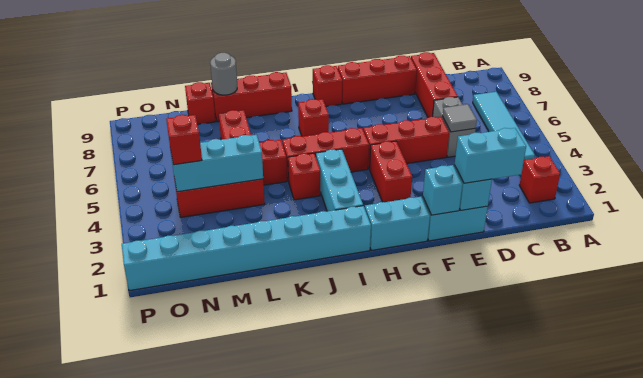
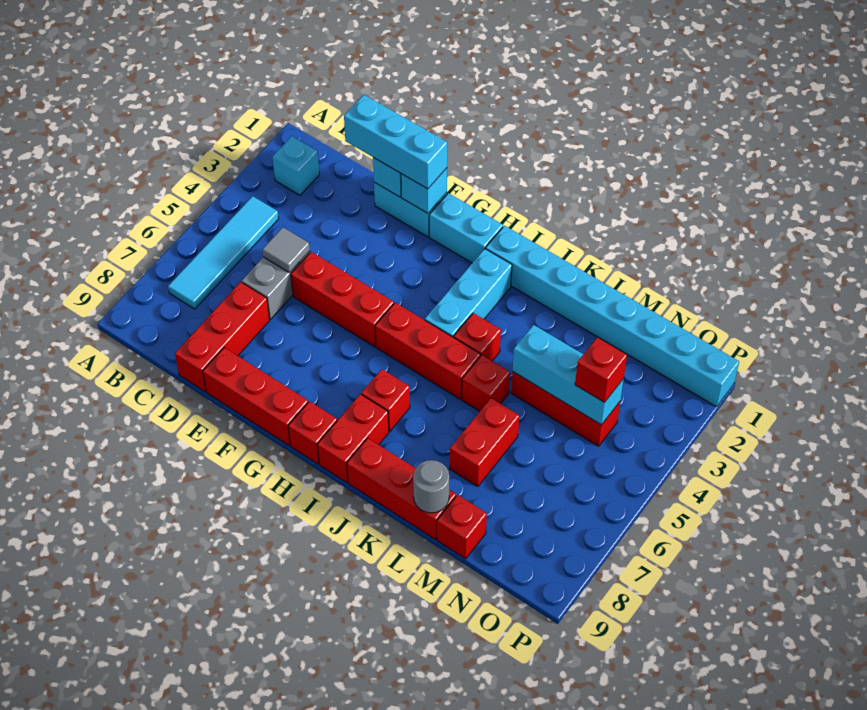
red brick B2 level 1 -> cyan brick B2 level 1
cyan brick D1:E1 level 3 -> cyan brick D1:F1 level 3
red brick G3:G4 level 1 -> red brick I8:I9 level 1

